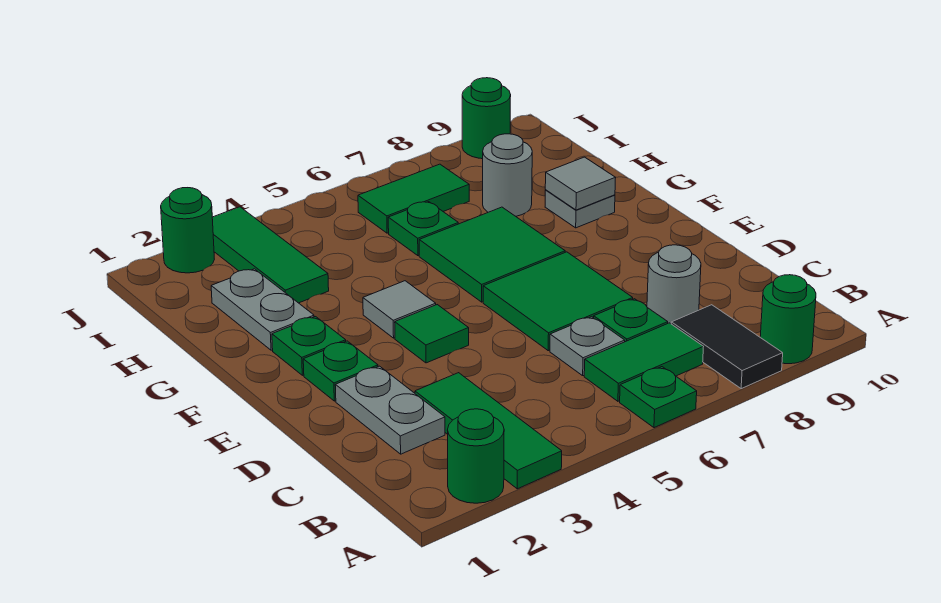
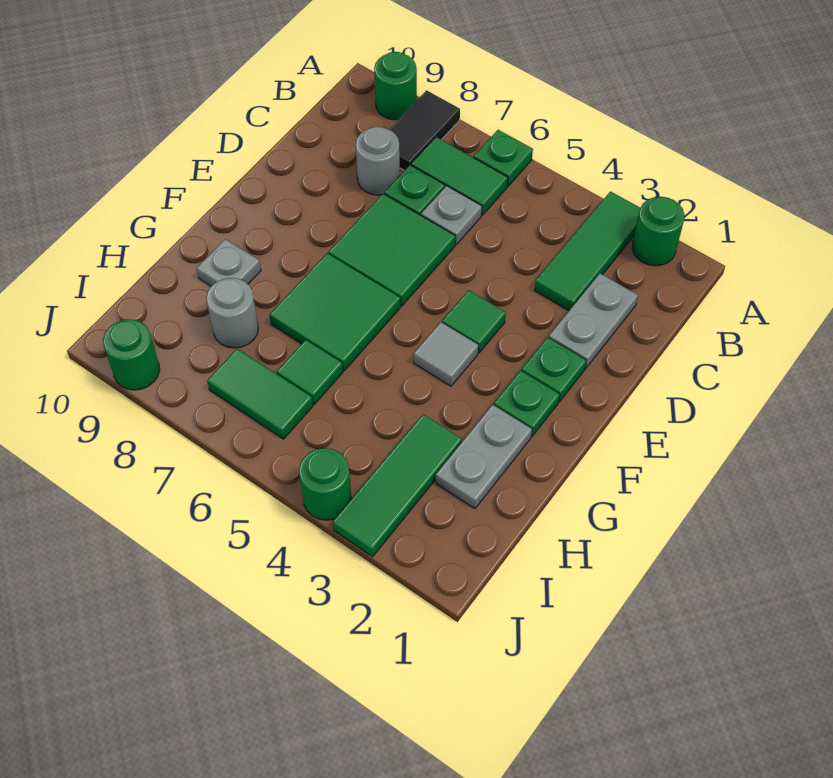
grey tile G9 level 2 -> none
green plate H6 level 1 -> green tile H6 level 1
green round brick J2 level 1 -> green round brick J4 level 1

